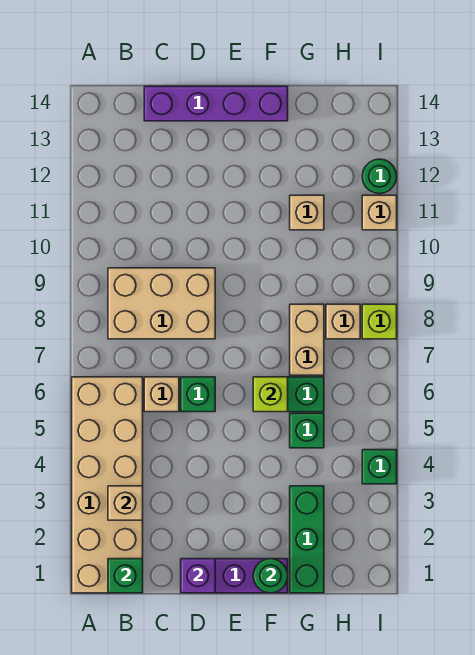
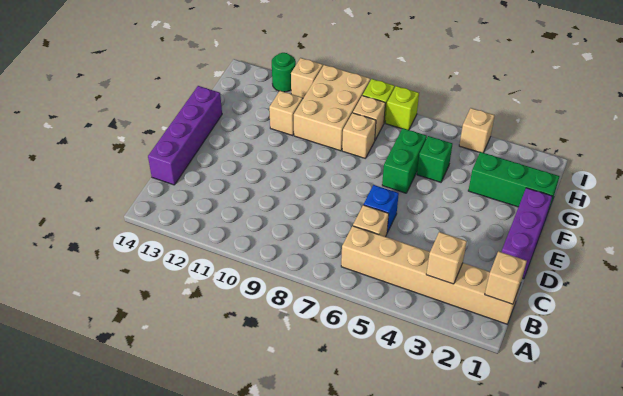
tan brick A1:B6 level 1 -> tan brick B1:B6 level 1
green brick B1 level 2 -> tan brick B1 level 2
tan brick B8:D9 level 1 -> tan brick G9:I10 level 1
purple brick D1 level 2 -> none
green brick D6 level 1 -> blue brick D6 level 1
green round brick F1 level 2 -> none
lime brick F6 level 2 -> lime brick I7 level 1
tan brick G7:G8 level 1 -> tan brick G8 level 1
green brick I4 level 1 -> tan brick I4 level 1

